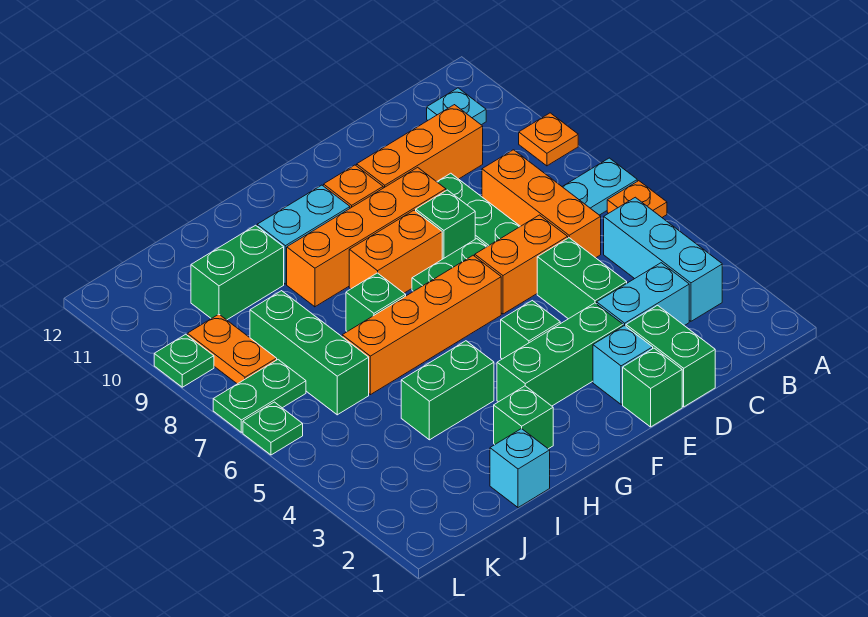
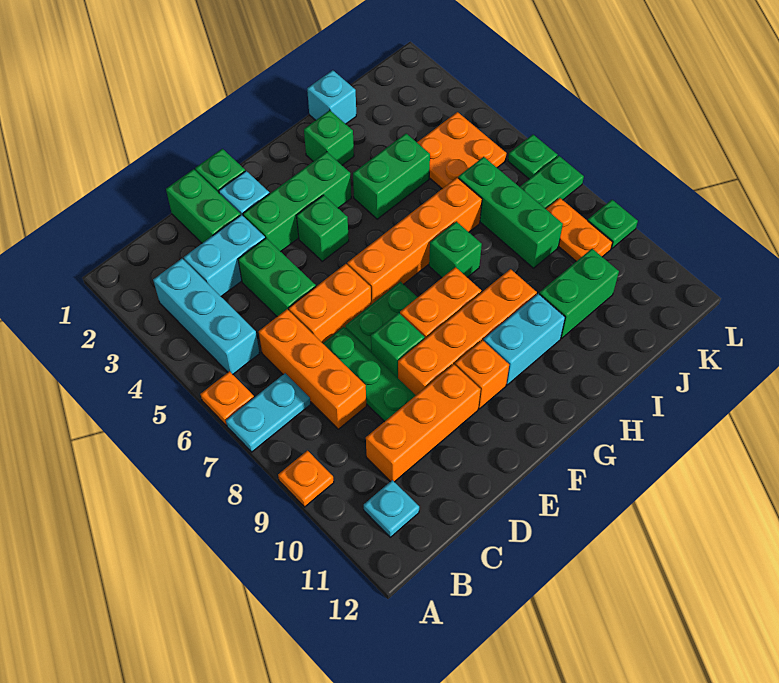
none -> orange plate J4:K5 level 1

